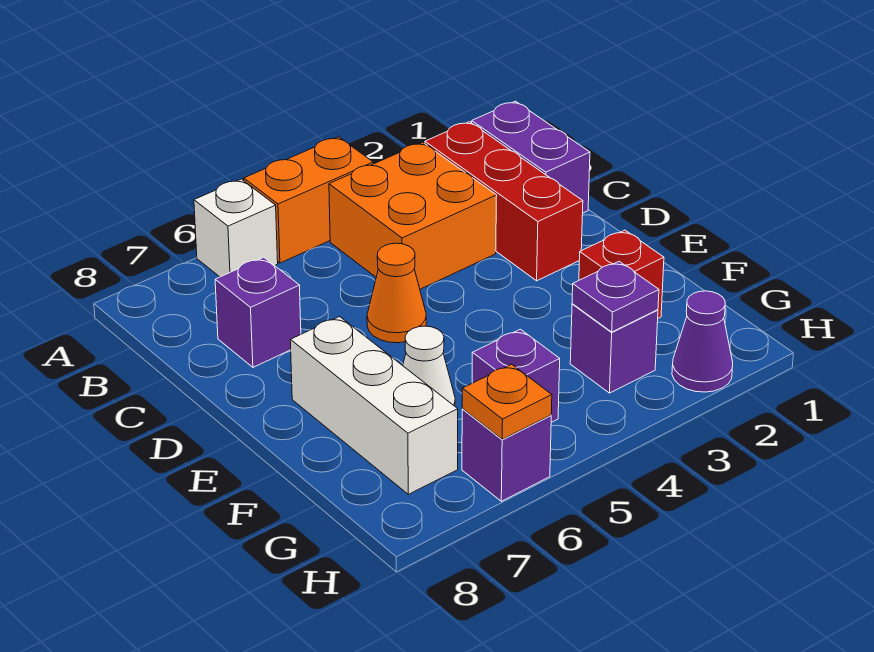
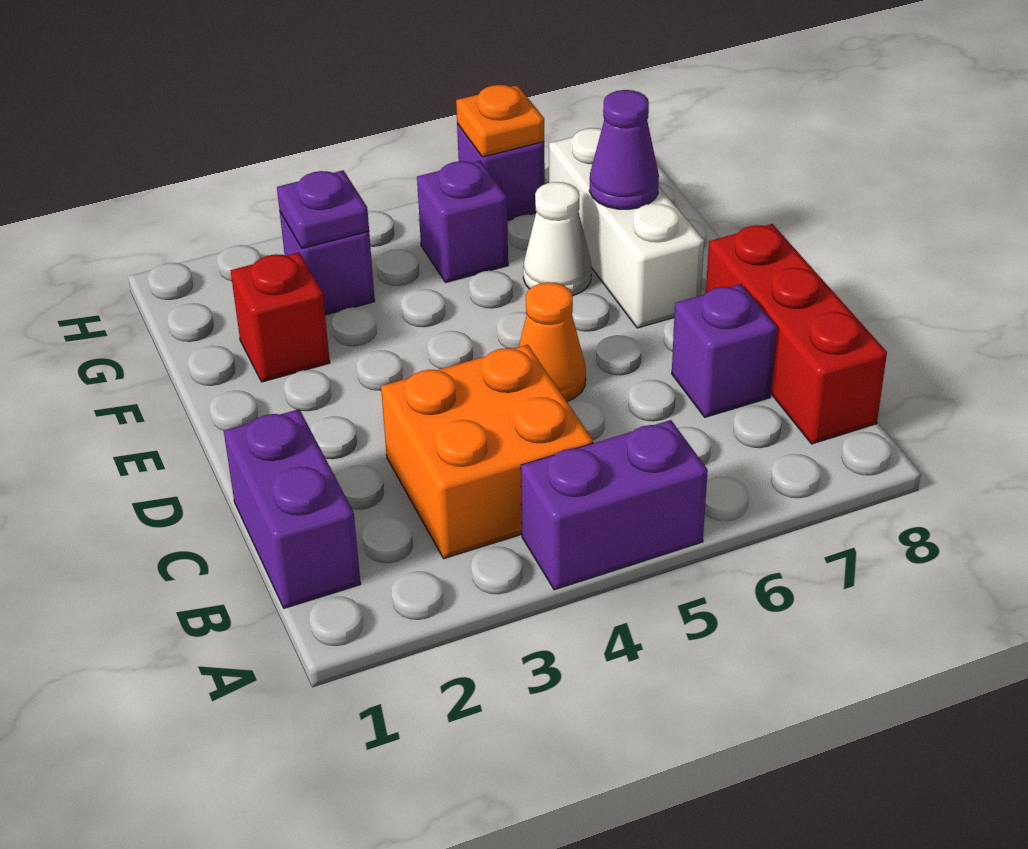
orange brick A4:A5 level 1 -> purple brick A4:A5 level 1
white brick A6 level 1 -> none
red brick B2:D2 level 1 -> red brick B8:D8 level 1
purple cone H2 level 1 -> purple cone F7 level 2

